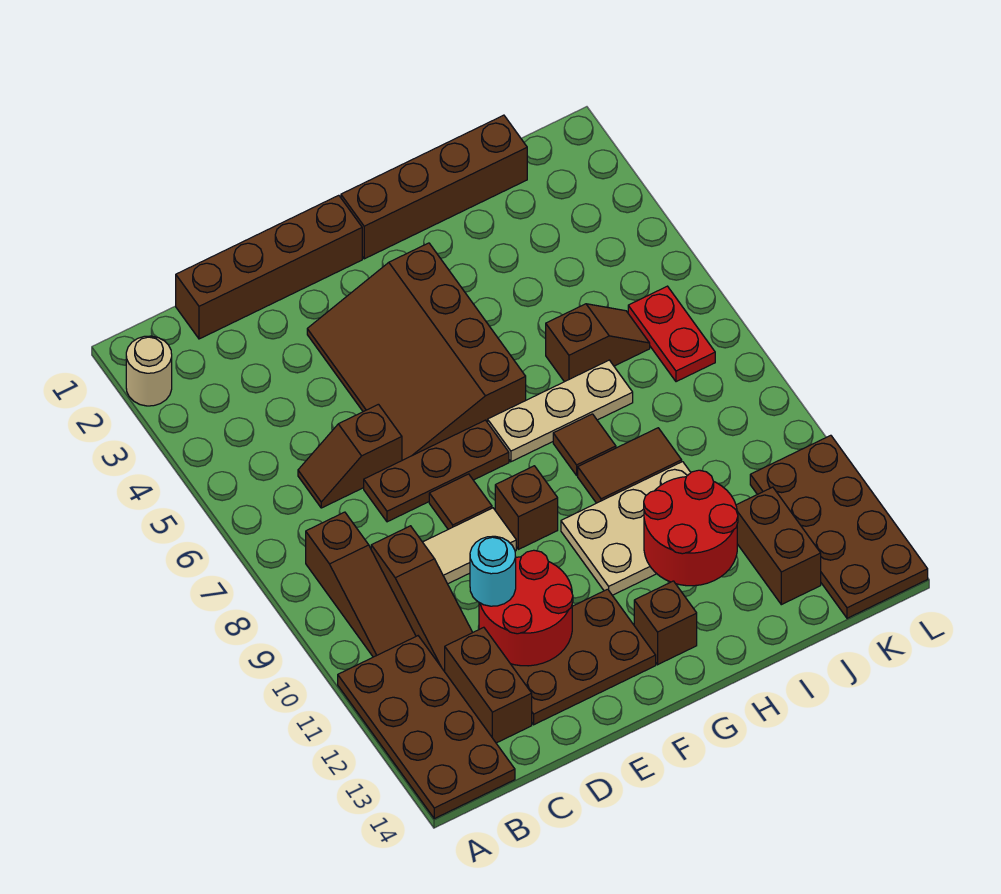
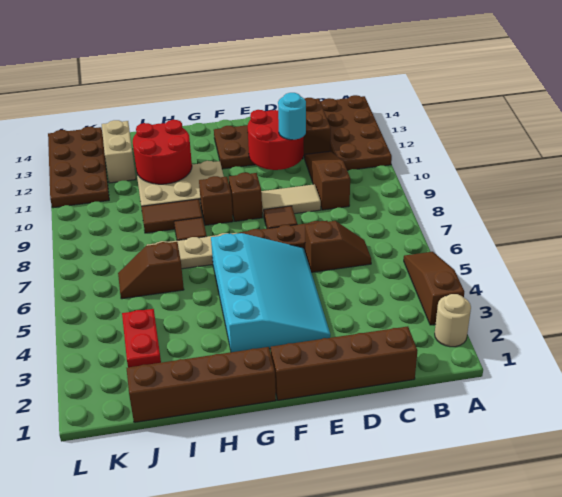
brown slope B8:B10 level 1 top 8 -> brown slope A3:A5 level 1 top 3
brown slope E3:G6 level 1 top G -> cyan slope E3:G6 level 1 top G
brown brick G13 level 1 -> brown brick G9 level 1
brown brick J12:J13 level 1 -> tan brick J12:J13 level 1
red plate K6:K7 level 1 -> red plate J3:J4 level 1

